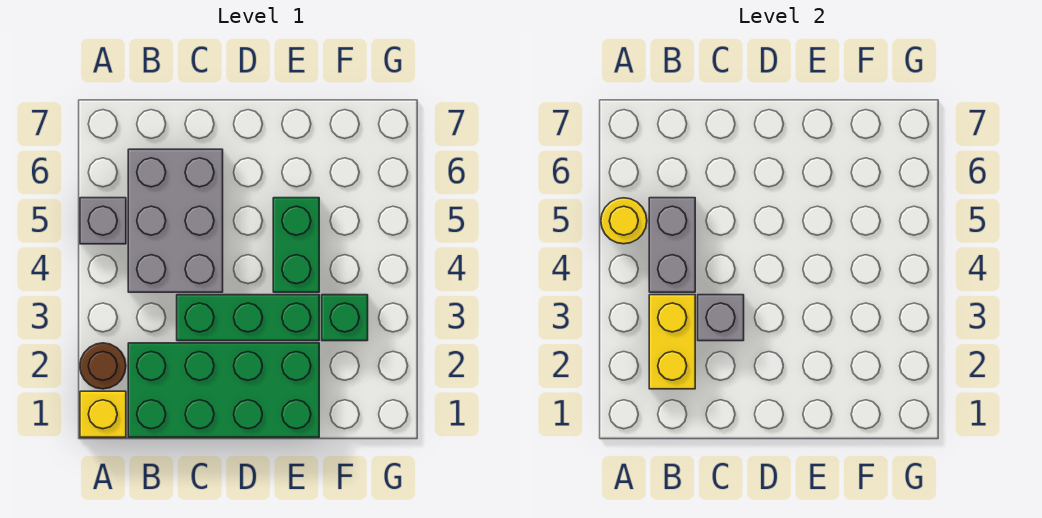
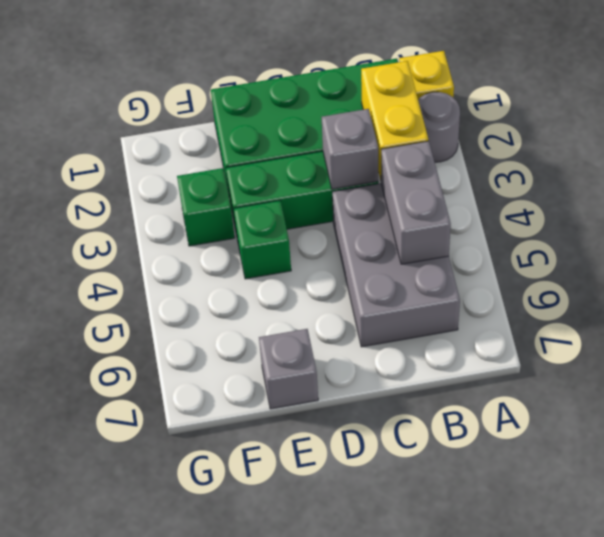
brown round brick A2 level 1 -> grey round brick A2 level 1
grey brick A5 level 1 -> grey brick E7 level 1
yellow round brick A5 level 2 -> none
green brick E4:E5 level 1 -> green brick E4 level 1

